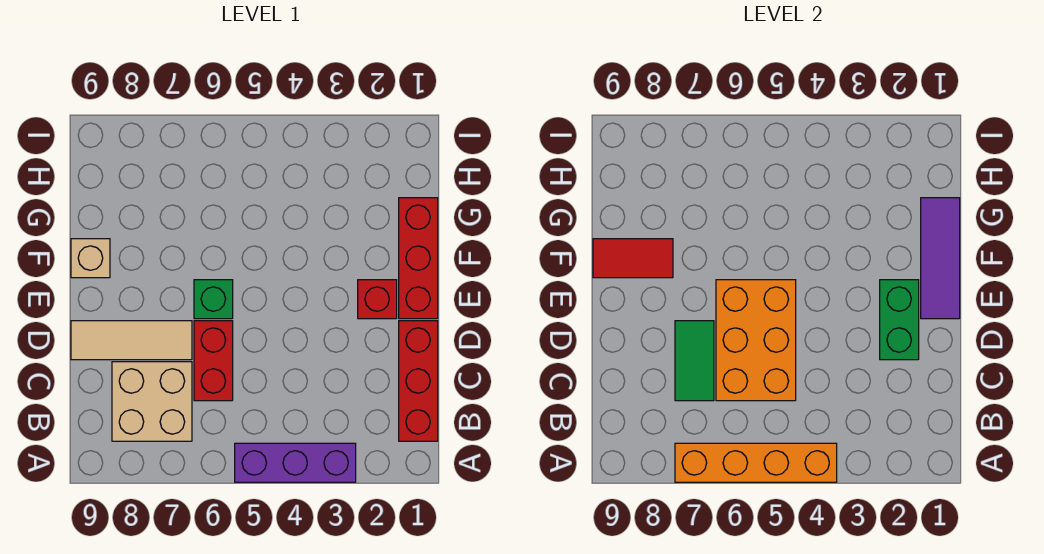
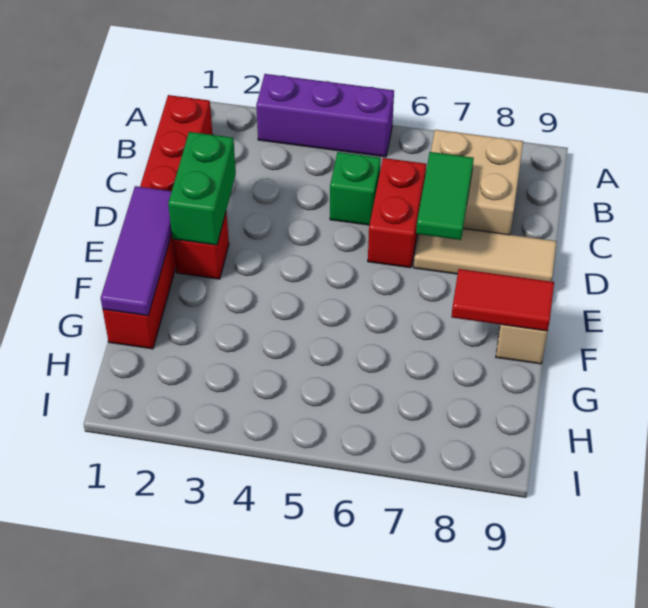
orange brick A4:A7 level 2 -> none
orange brick C5:E6 level 2 -> none
green brick E6 level 1 -> green brick C5 level 1

